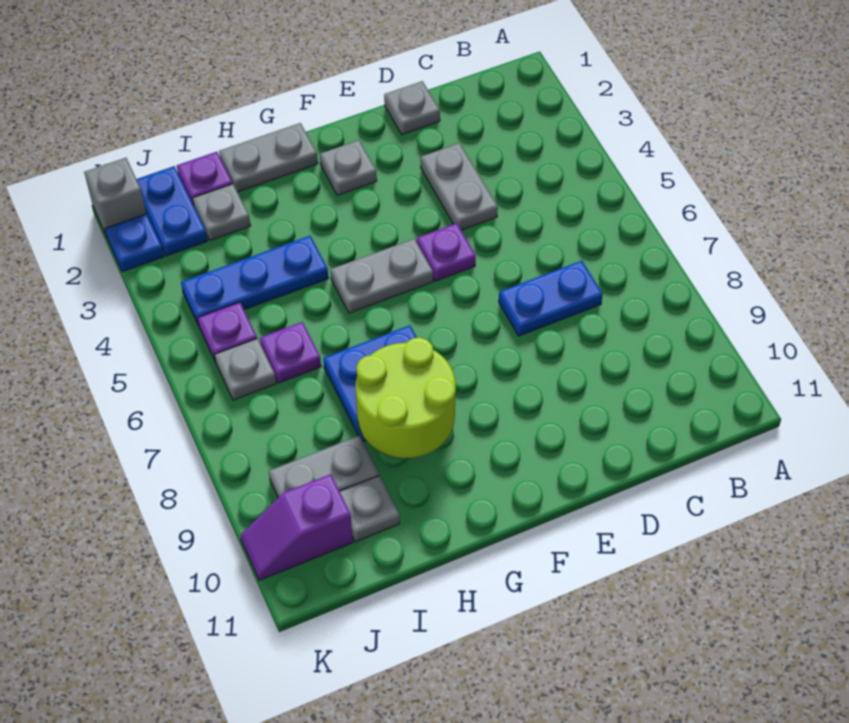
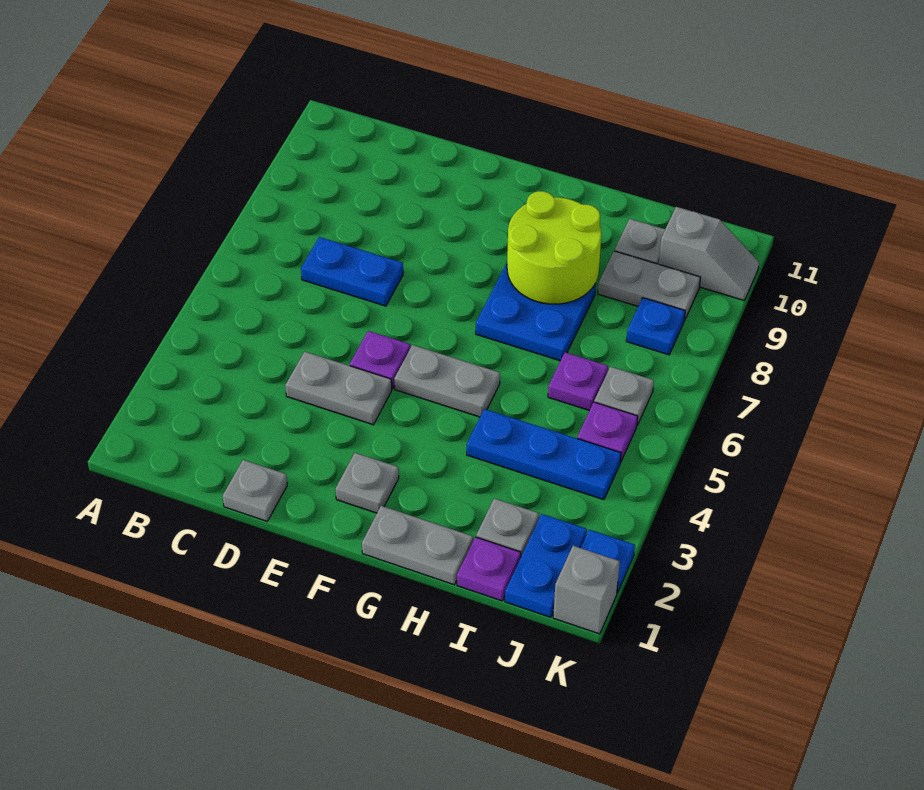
grey plate D3:D4 level 1 -> grey plate D4:E4 level 1
none -> blue plate J8 level 1
purple slope J10:K10 level 1 top J -> grey slope J10:K10 level 1 top J

